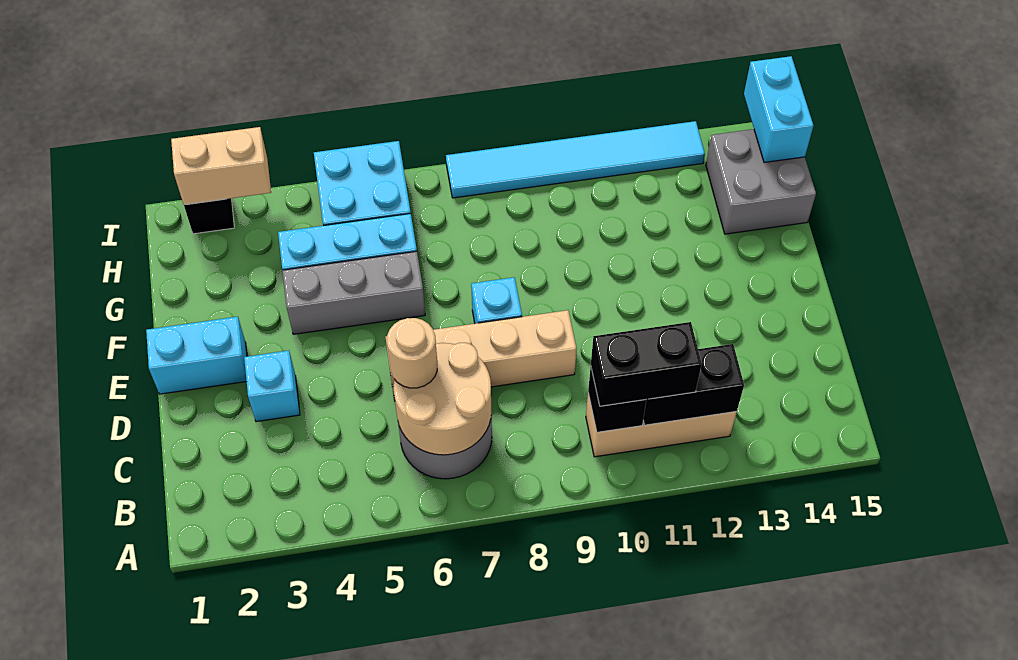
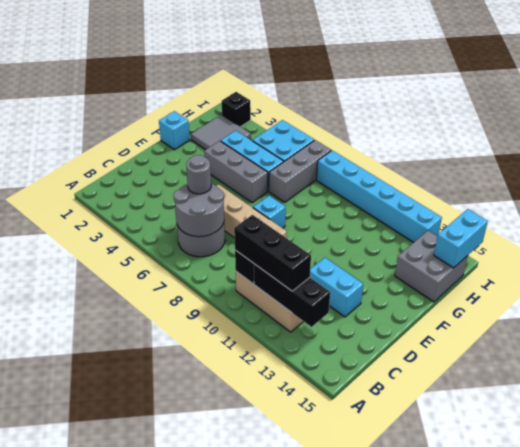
tan round brick B6:C7 level 2 -> grey round brick B6:C7 level 2
black brick B10:B11 level 3 -> black brick B10:B12 level 3
black brick B11:B12 level 2 -> black brick B11:B13 level 2
tan round brick C6 level 3 -> grey round brick C6 level 3
cyan brick D3 level 1 -> cyan brick F1 level 1
cyan brick E1:E2 level 1 -> cyan brick D12:D13 level 1
none -> grey tile G2:H3 level 1
none -> grey brick G7:I7 level 1
tan brick I2:I3 level 2 -> none
cyan tile I8:I13 level 1 -> cyan brick I8:I13 level 1

